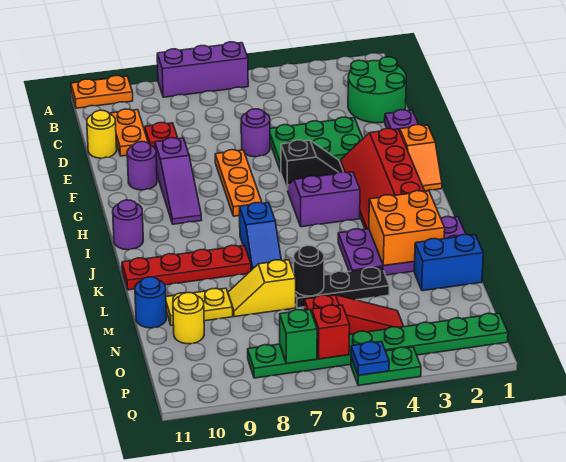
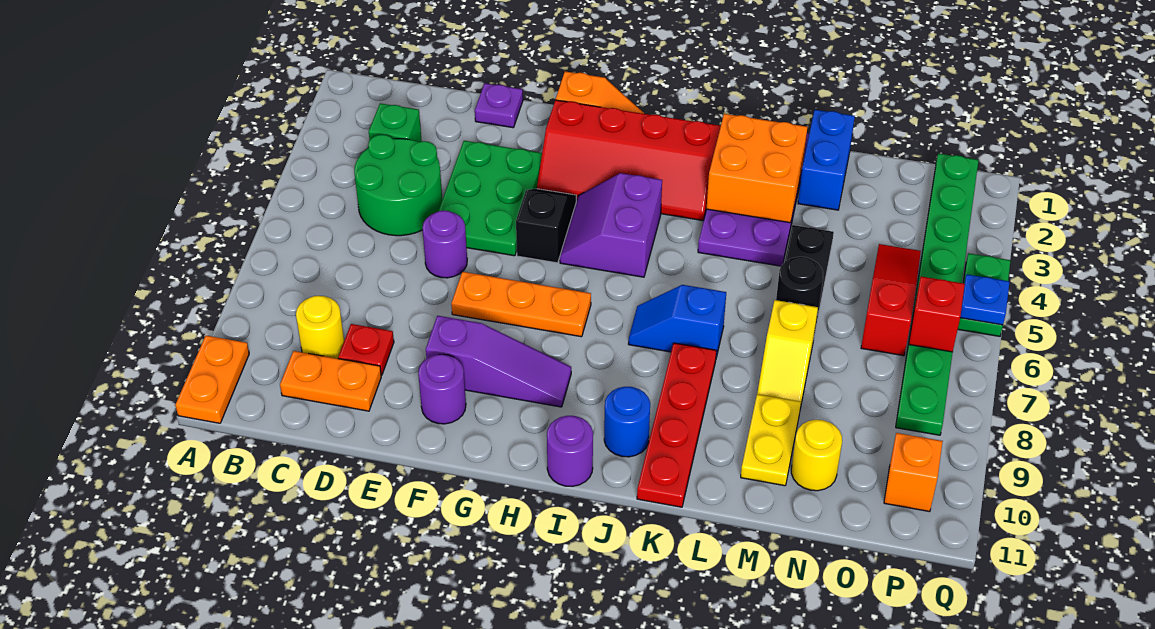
purple brick A6:A8 level 1 -> none
green round brick C1:D2 level 1 -> green round brick C4:D5 level 1
yellow round brick D11 level 1 -> yellow round brick C9 level 1
blue slope J7:K7 level 1 top J -> blue slope J7:K7 level 1 top K
blue round brick M11 level 1 -> blue round brick J10 level 1
green brick P7 level 2 -> green brick C3 level 1
none -> orange brick P10 level 1

